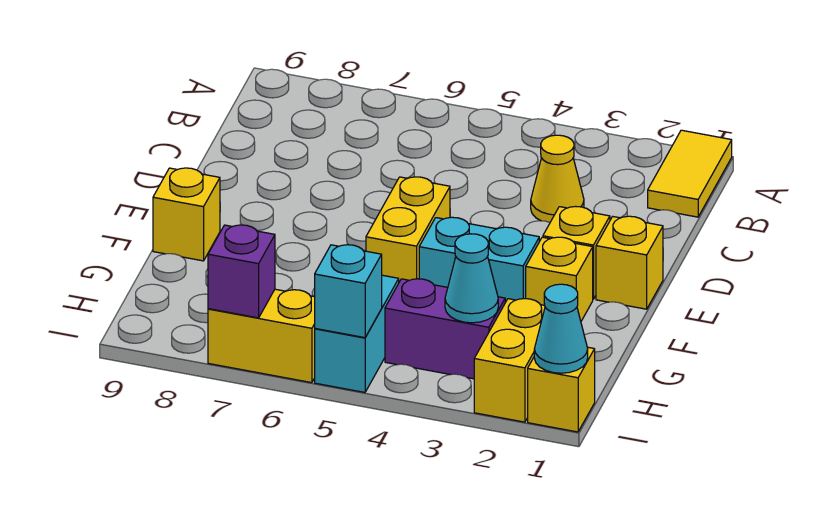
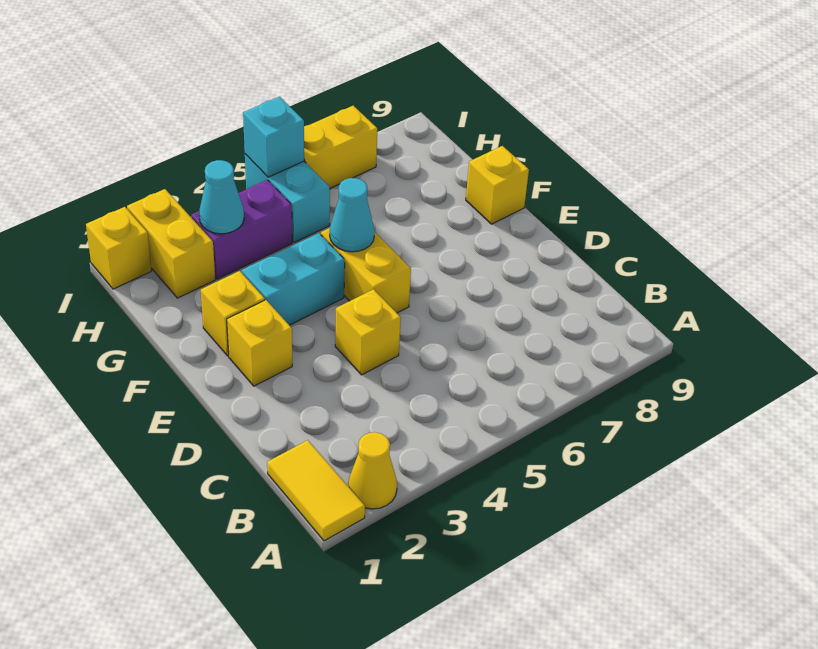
yellow cone C3 level 1 -> yellow cone A2 level 1
yellow brick E1 level 1 -> yellow brick D4 level 1
cyan cone I1 level 2 -> cyan cone F5 level 2
purple brick I7 level 2 -> none

